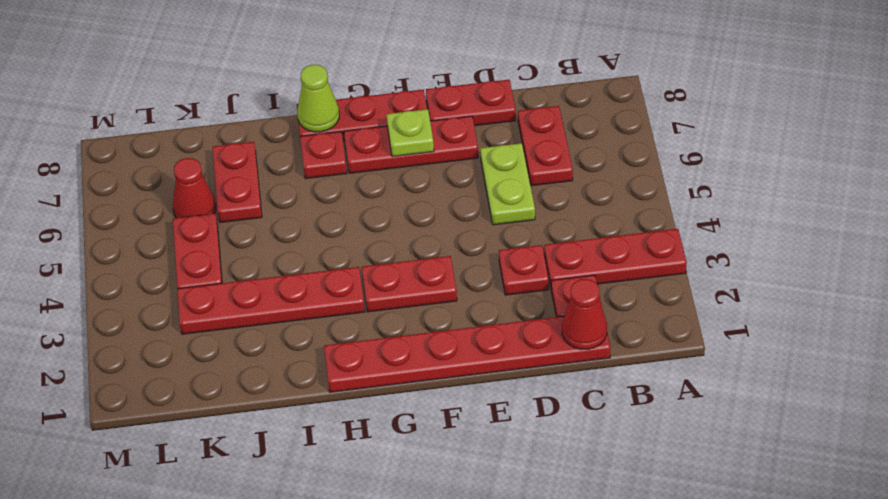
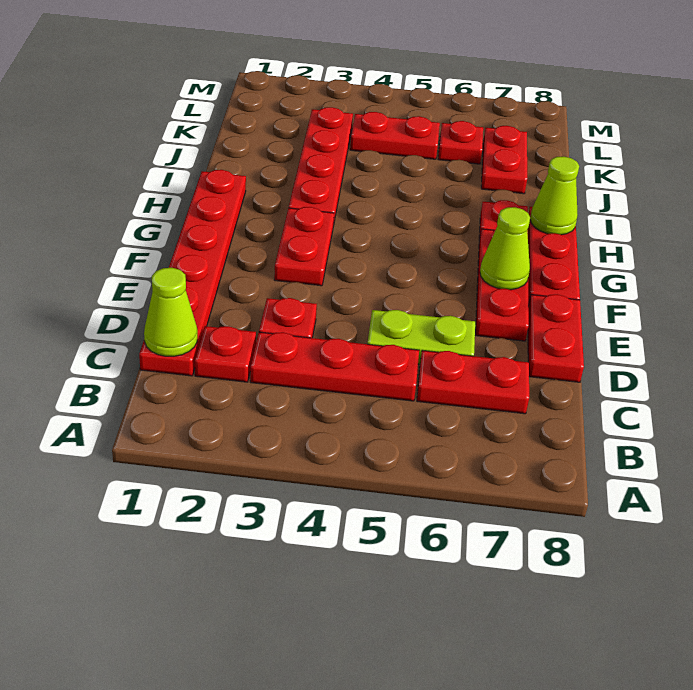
red plate A3:C3 level 1 -> red plate C3:C5 level 1
red cone C1 level 2 -> lime cone C1 level 2
lime plate F7 level 2 -> lime cone F7 level 2
red plate J6:J7 level 1 -> red plate J7:K7 level 1
red cone K6 level 1 -> red plate K6 level 1

